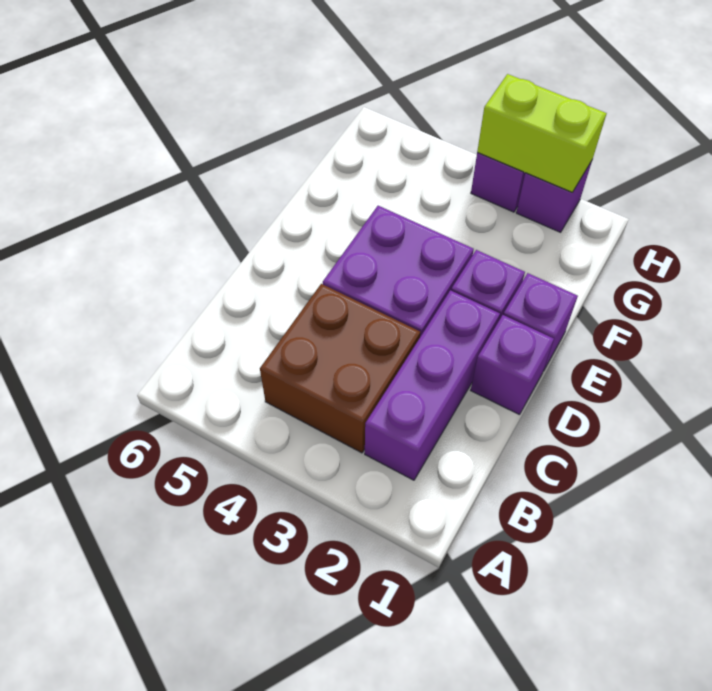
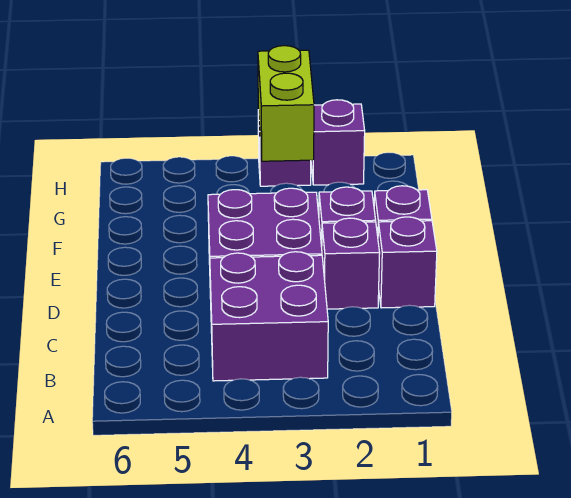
purple brick B2:D2 level 1 -> purple brick D2 level 1
brown brick B3:C4 level 1 -> purple brick B3:C4 level 1
lime brick H2:H3 level 2 -> lime brick G3:H3 level 2

